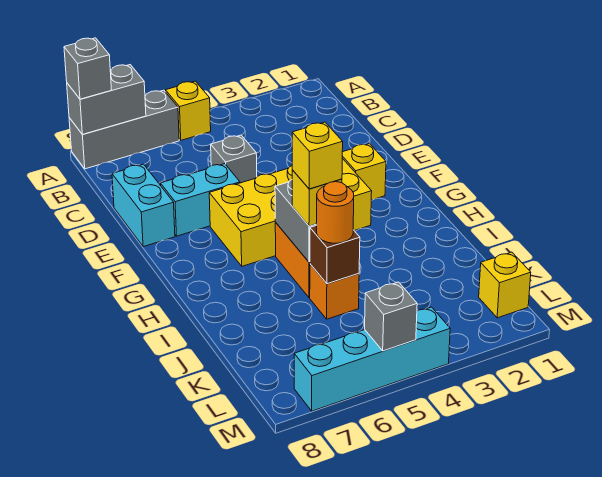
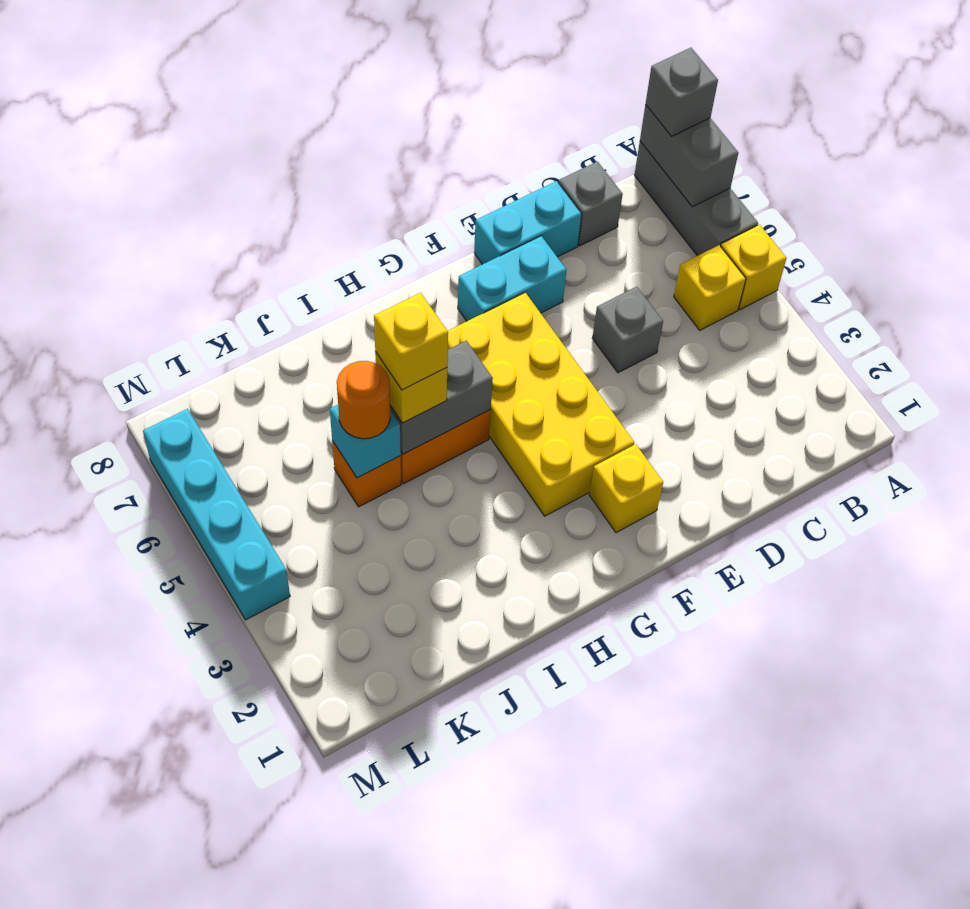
cyan brick E6:E7 level 1 -> cyan brick E7:F7 level 1
brown brick J5 level 2 -> cyan brick J5 level 2
yellow brick L1 level 1 -> yellow brick B5 level 1
grey brick M5 level 2 -> grey brick C8 level 1

